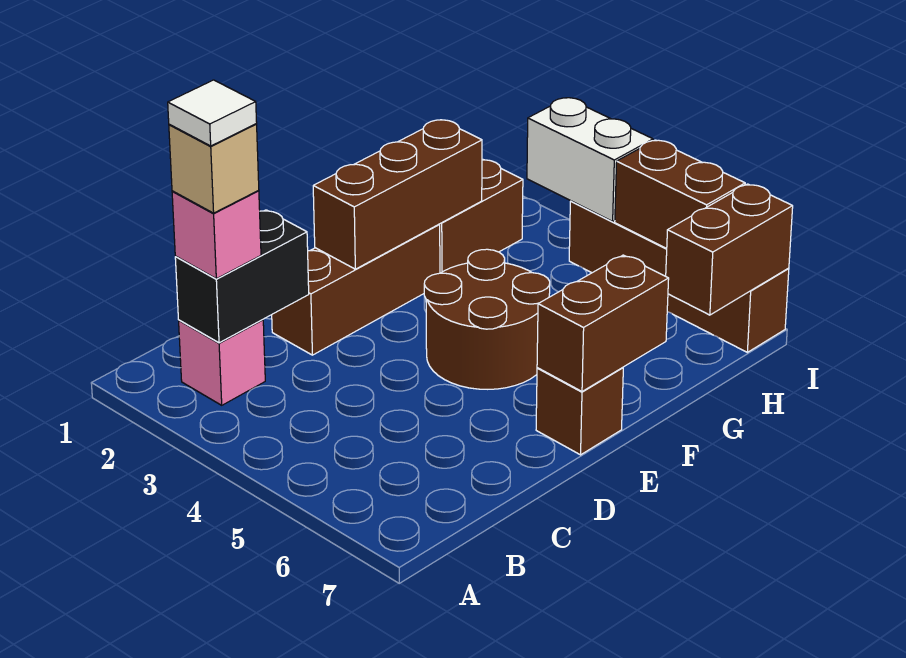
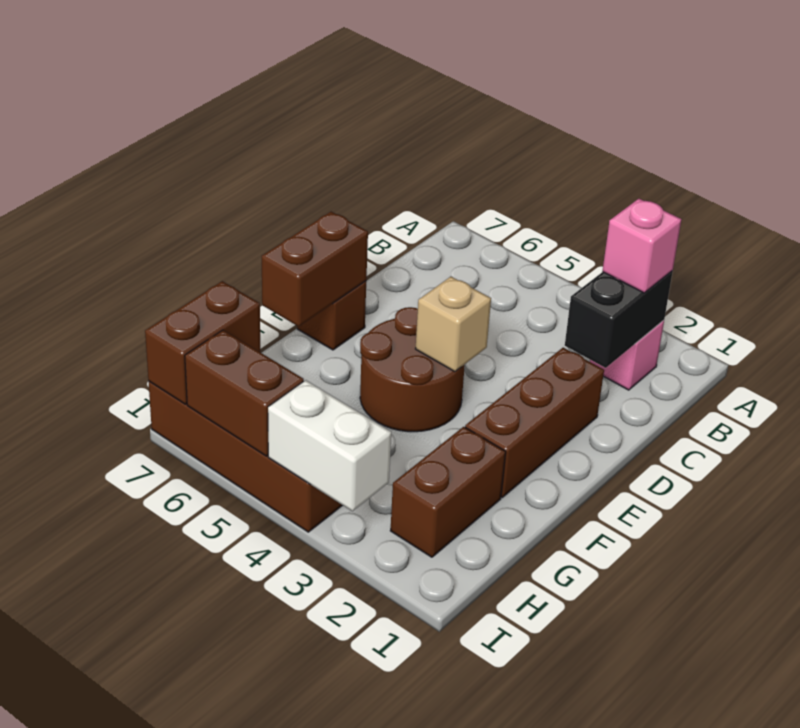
tan brick B2 level 4 -> tan brick E4 level 2
white tile B2 level 5 -> none
brown brick E2:G2 level 2 -> none

